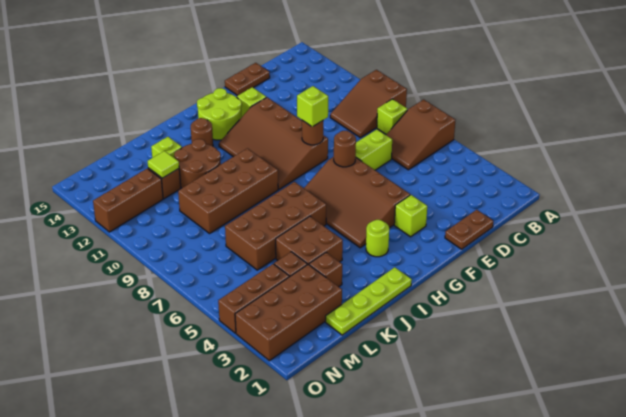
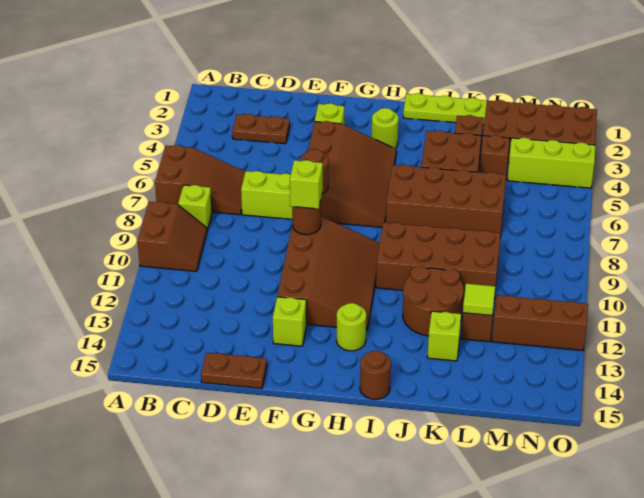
brown slope A9:C10 level 1 top A -> brown slope A9:B10 level 1 top A
brown plate D1:E1 level 1 -> brown plate C3:D3 level 1
lime round brick G13:H14 level 1 -> lime round brick H13 level 1
brown round brick I13 level 1 -> brown round brick I15 level 1
brown brick M4:O4 level 1 -> lime brick M4:O4 level 1

